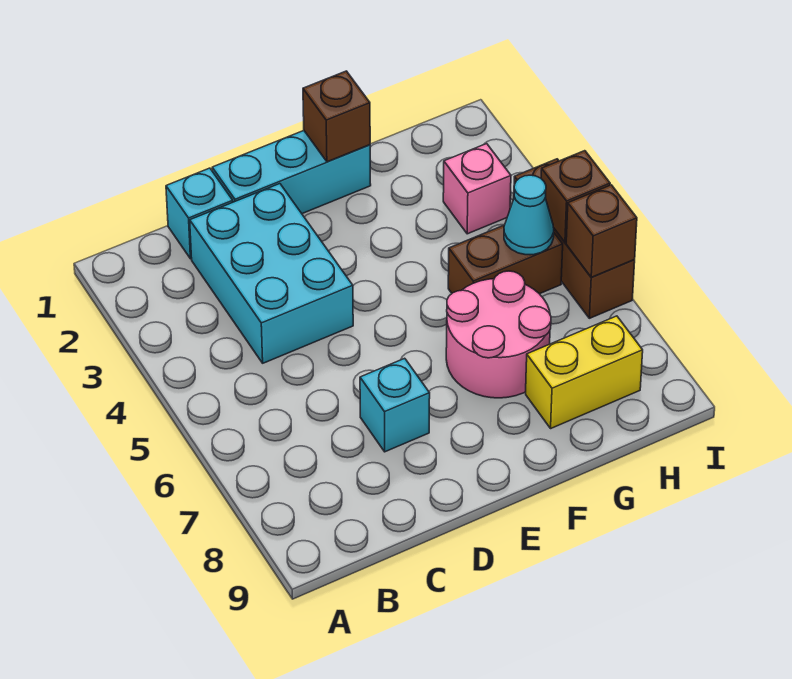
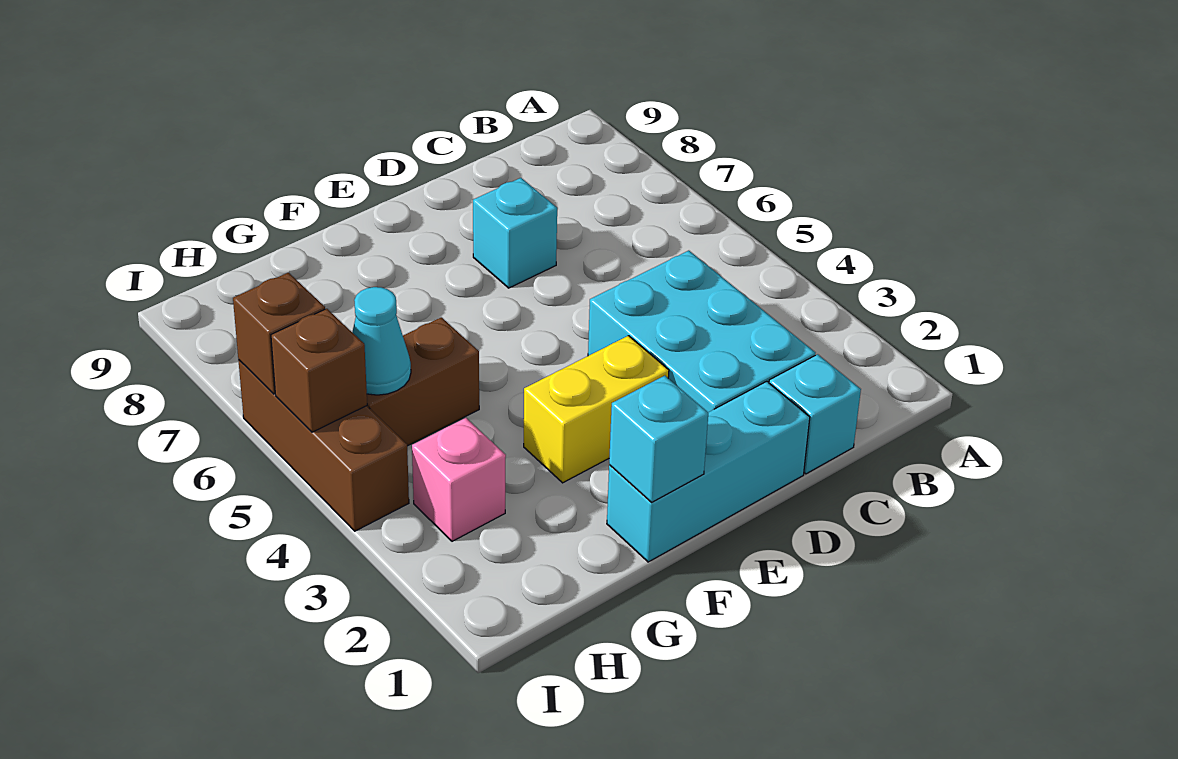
brown brick F1 level 2 -> cyan brick F1 level 2
pink round brick F6:G7 level 1 -> none
yellow brick G8:H8 level 1 -> yellow brick E3:F3 level 1

